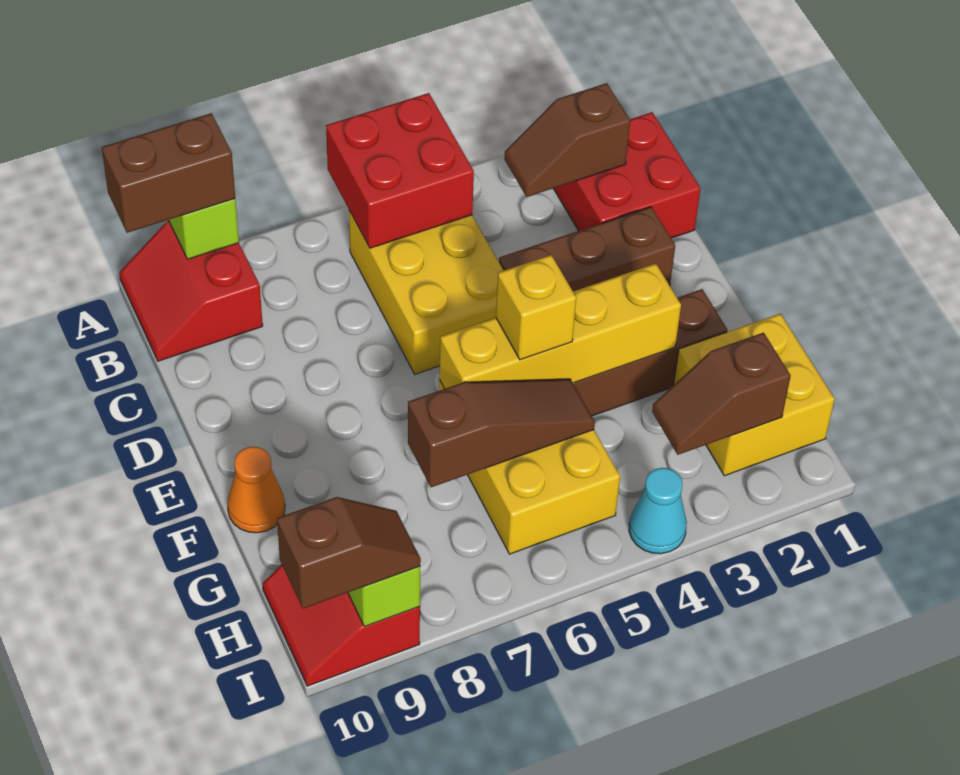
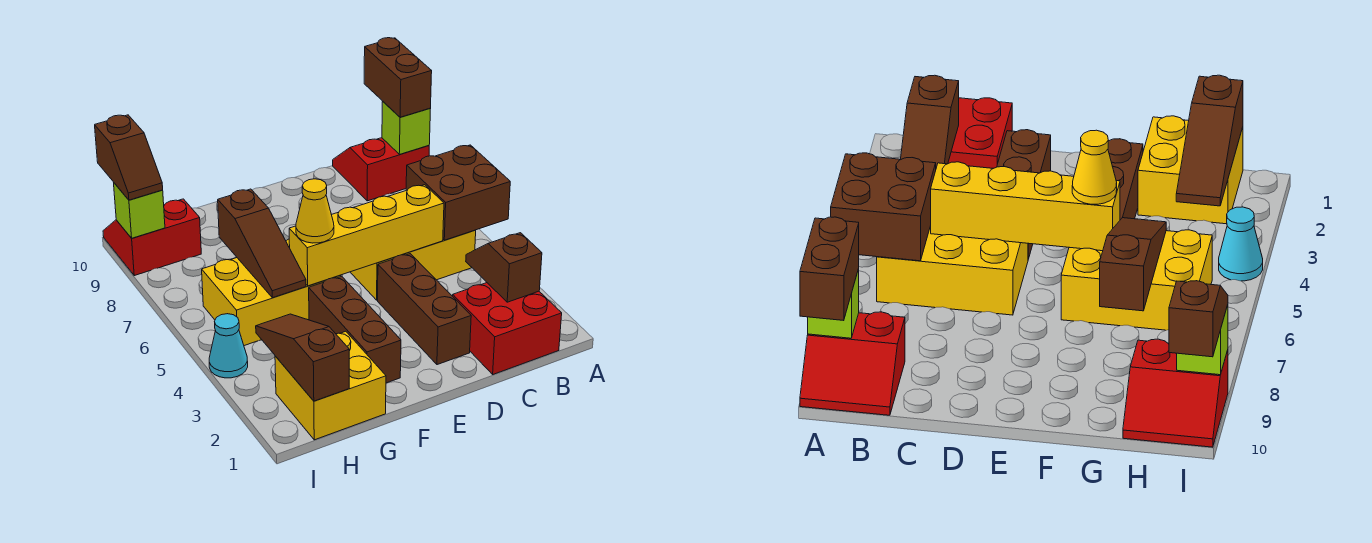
red brick A5:B6 level 2 -> brown brick A5:B6 level 2
yellow brick F3:F6 level 2 -> yellow brick C5:F5 level 2
yellow brick F5 level 3 -> yellow cone F5 level 3
orange cone F10 level 1 -> none
brown slope H2:H3 level 2 top 2 -> brown slope H1:H3 level 2 top 1

